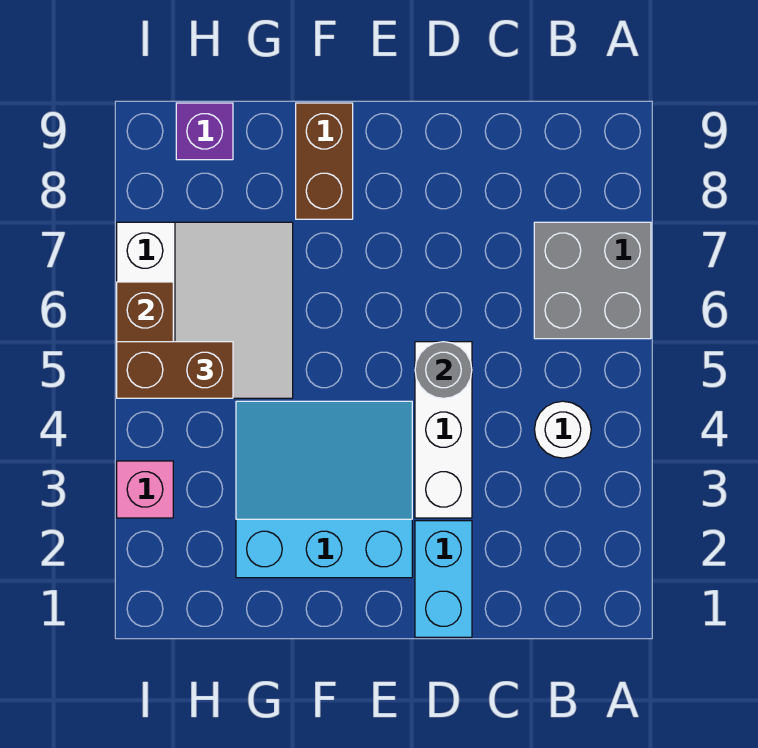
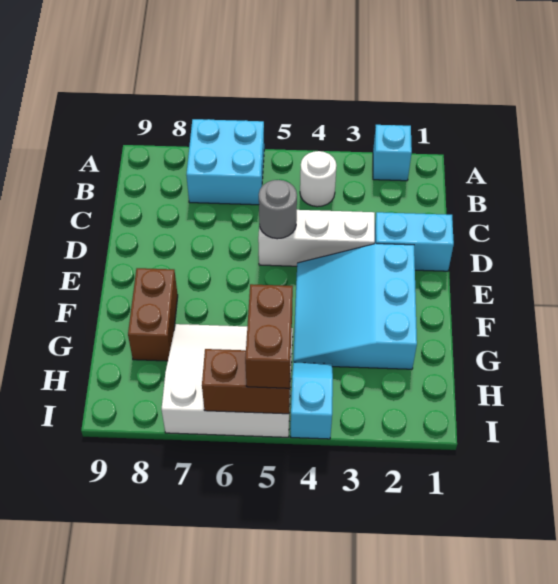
none -> cyan brick A2 level 1
grey brick A6:B7 level 1 -> cyan brick A6:B7 level 1
brown brick F8:F9 level 1 -> brown brick F8:G8 level 1
none -> cyan slope H4:I4 level 1 top I
purple brick H9 level 1 -> none
pink brick I3 level 1 -> none

